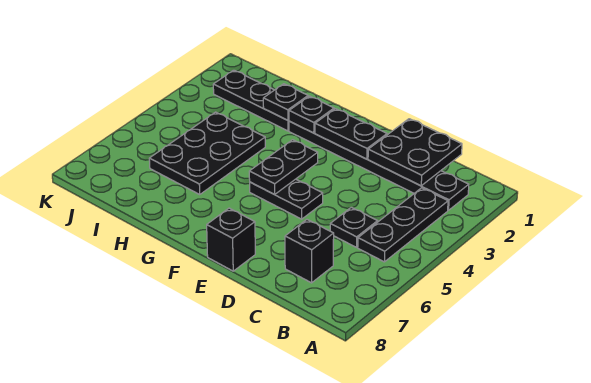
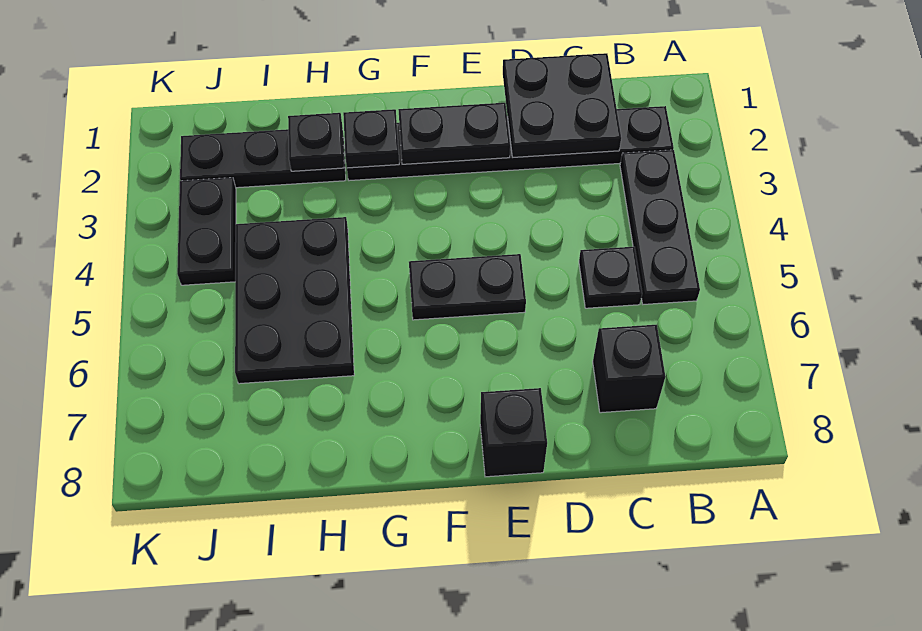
black plate F4:F5 level 2 -> black plate J3:J4 level 1

